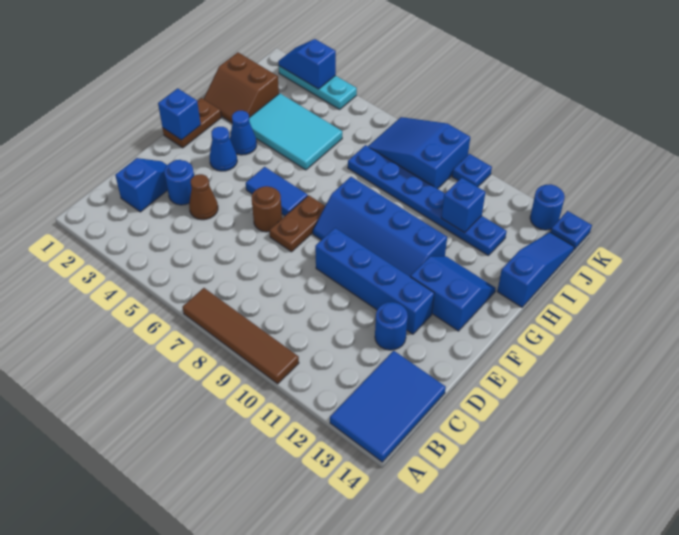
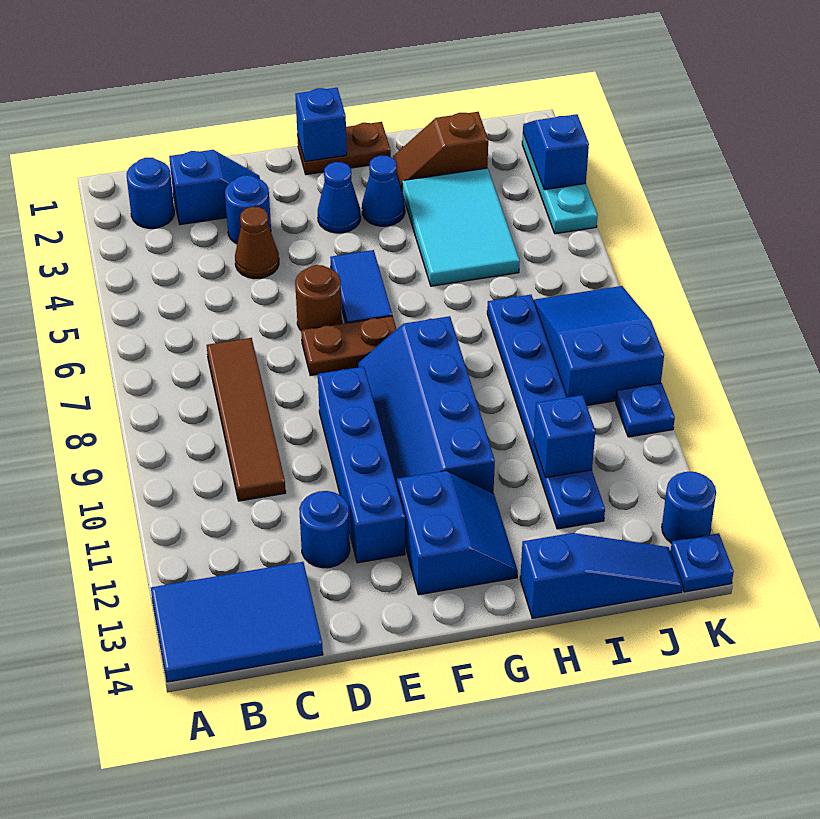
brown tile A7:A10 level 1 -> brown tile C7:C10 level 1
none -> blue round brick B2 level 1
brown slope H1:I2 level 1 top I -> brown slope H2:I2 level 1 top I

